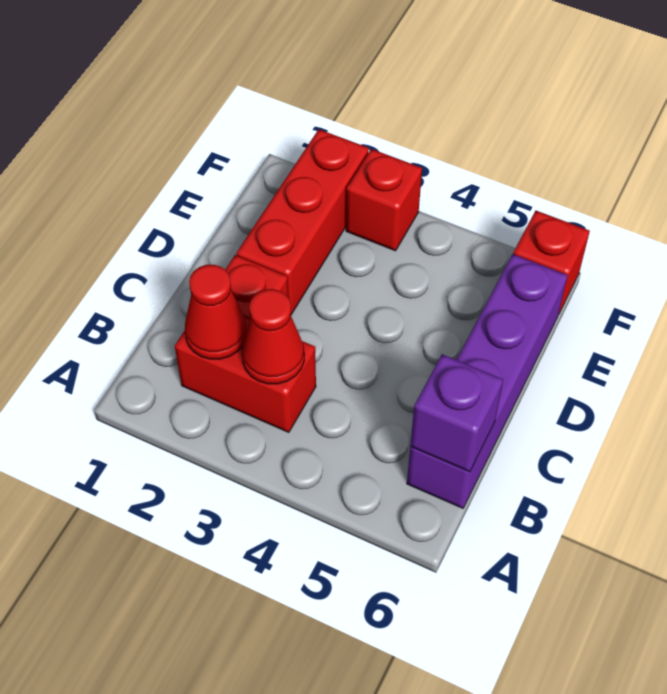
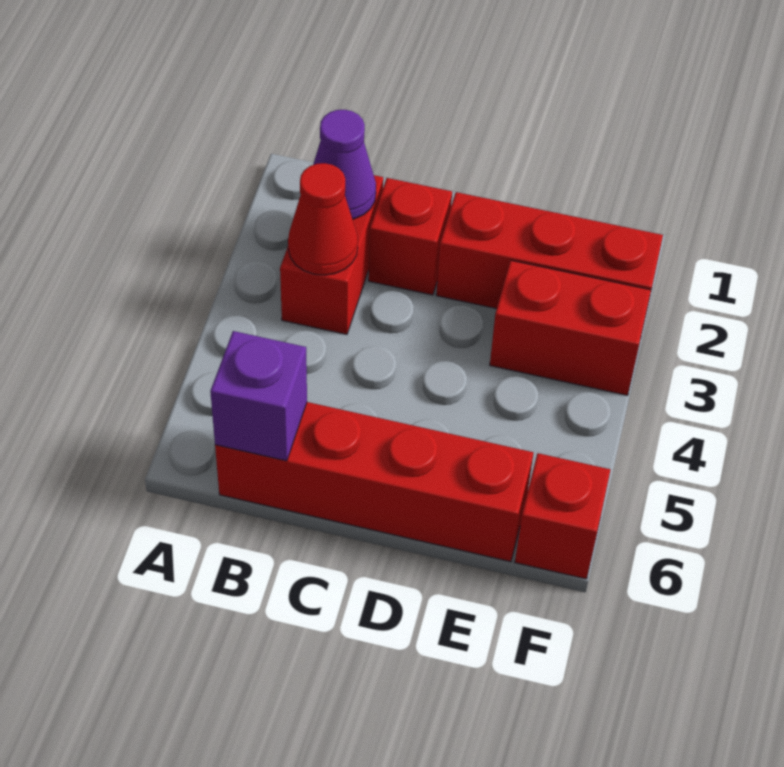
red cone B2 level 2 -> purple cone B2 level 2
purple brick B6:E6 level 1 -> red brick B6:E6 level 1
red brick F3 level 1 -> red brick E3:F3 level 1

